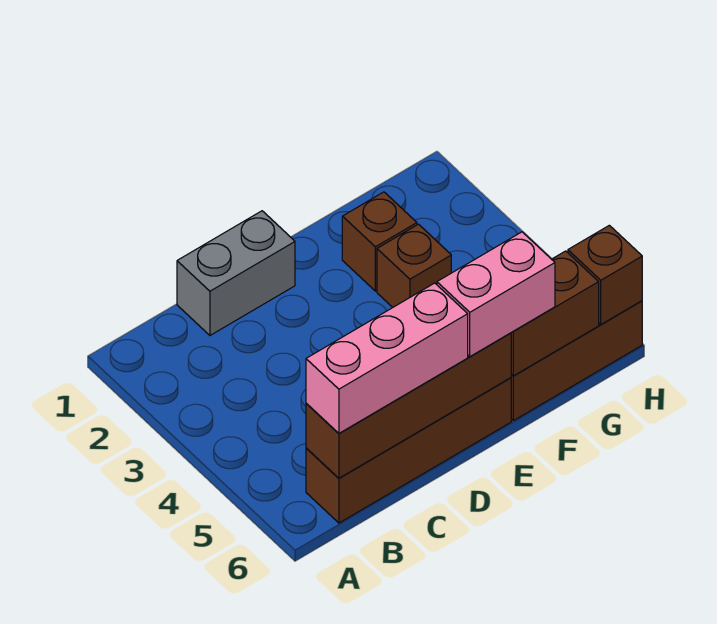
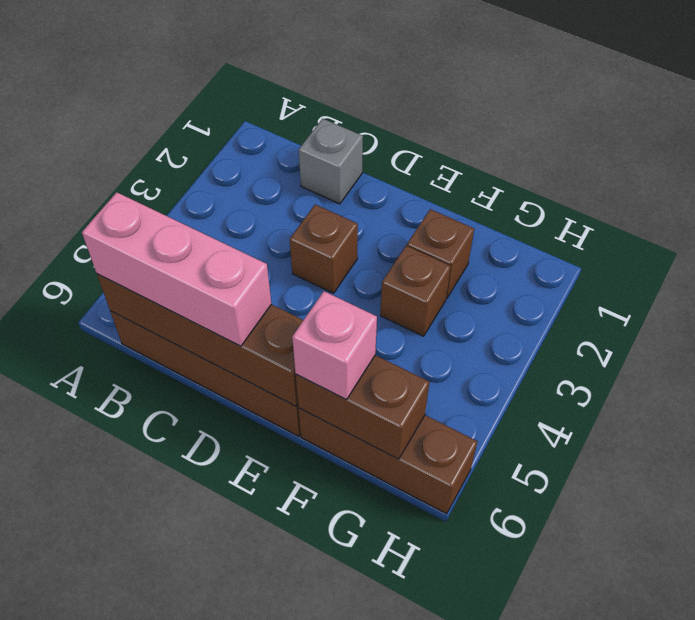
grey brick C1:D1 level 1 -> grey brick C1 level 1
pink brick E6:F6 level 3 -> pink brick F6 level 3
brown brick H6 level 2 -> brown brick D3 level 1

